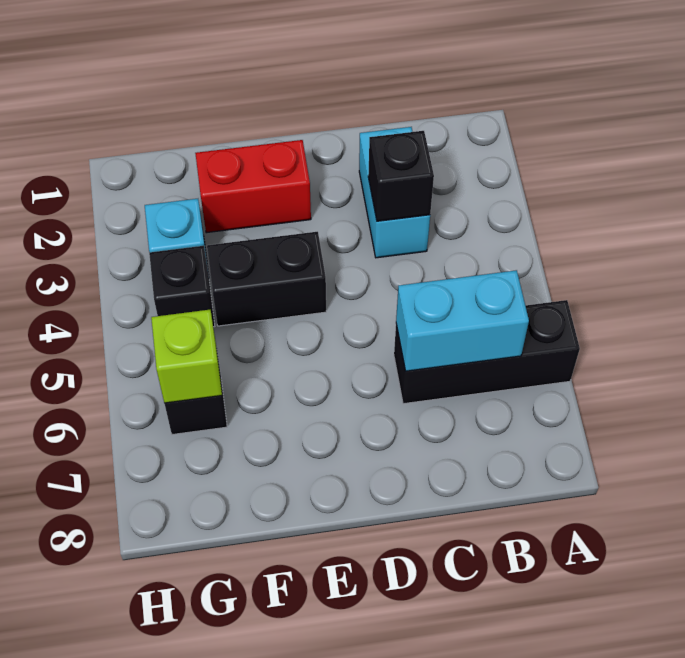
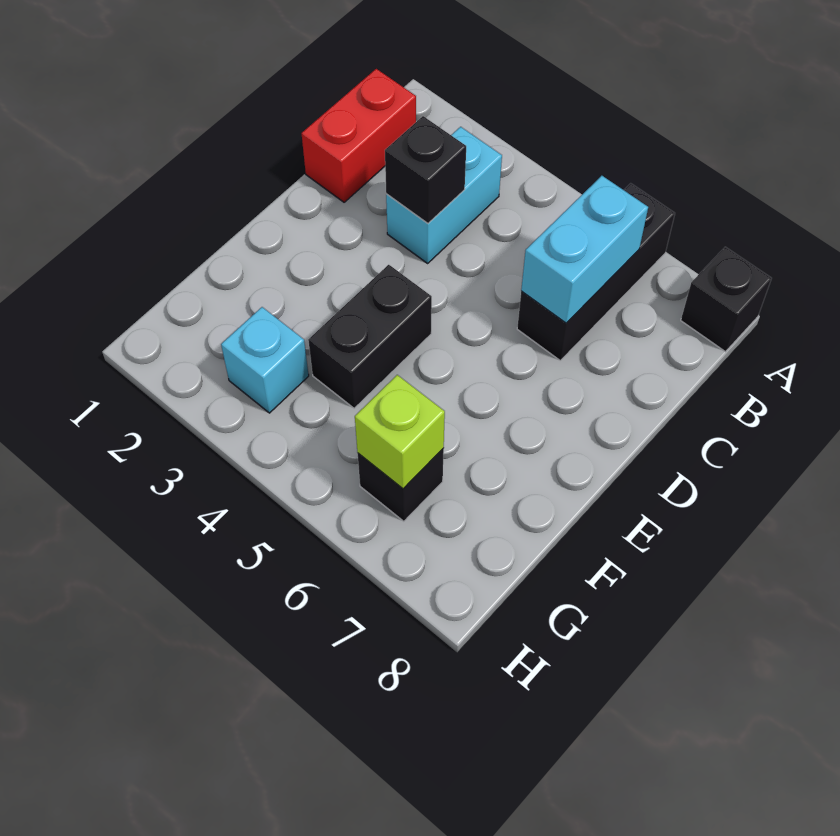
cyan brick C2:C3 level 1 -> cyan brick B3:C3 level 1
red brick E2:F2 level 1 -> red brick B1:C1 level 1
black brick G4 level 1 -> black brick A8 level 1

